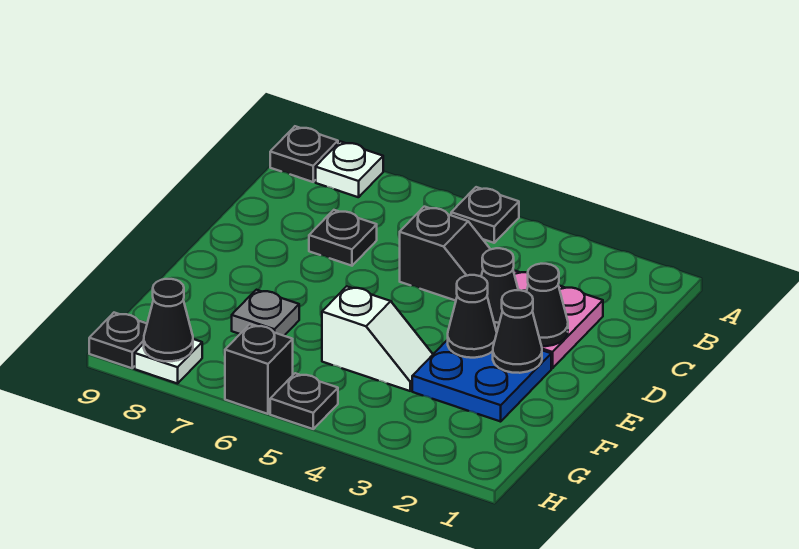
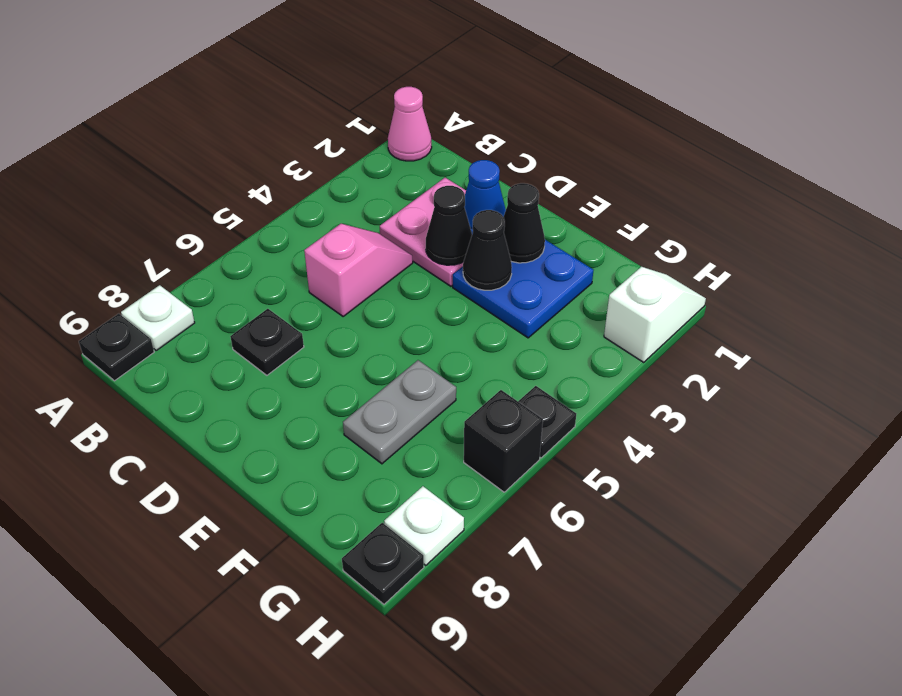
none -> pink cone A1 level 1
black plate A5 level 1 -> none
black slope C4:C5 level 1 top 5 -> pink slope C4:C5 level 1 top 5
black cone D2 level 2 -> blue cone D2 level 2
white slope F4:F5 level 1 top 5 -> white slope H1:H2 level 1 top 2
grey plate F7 level 1 -> grey plate F6:F7 level 1
black cone H8 level 2 -> none

